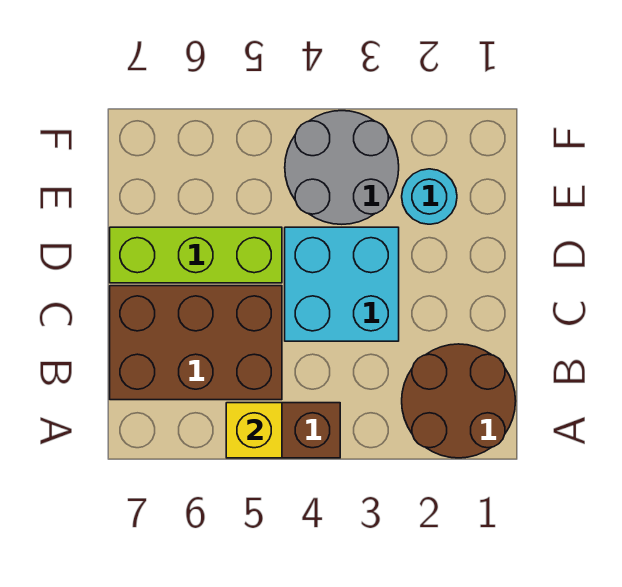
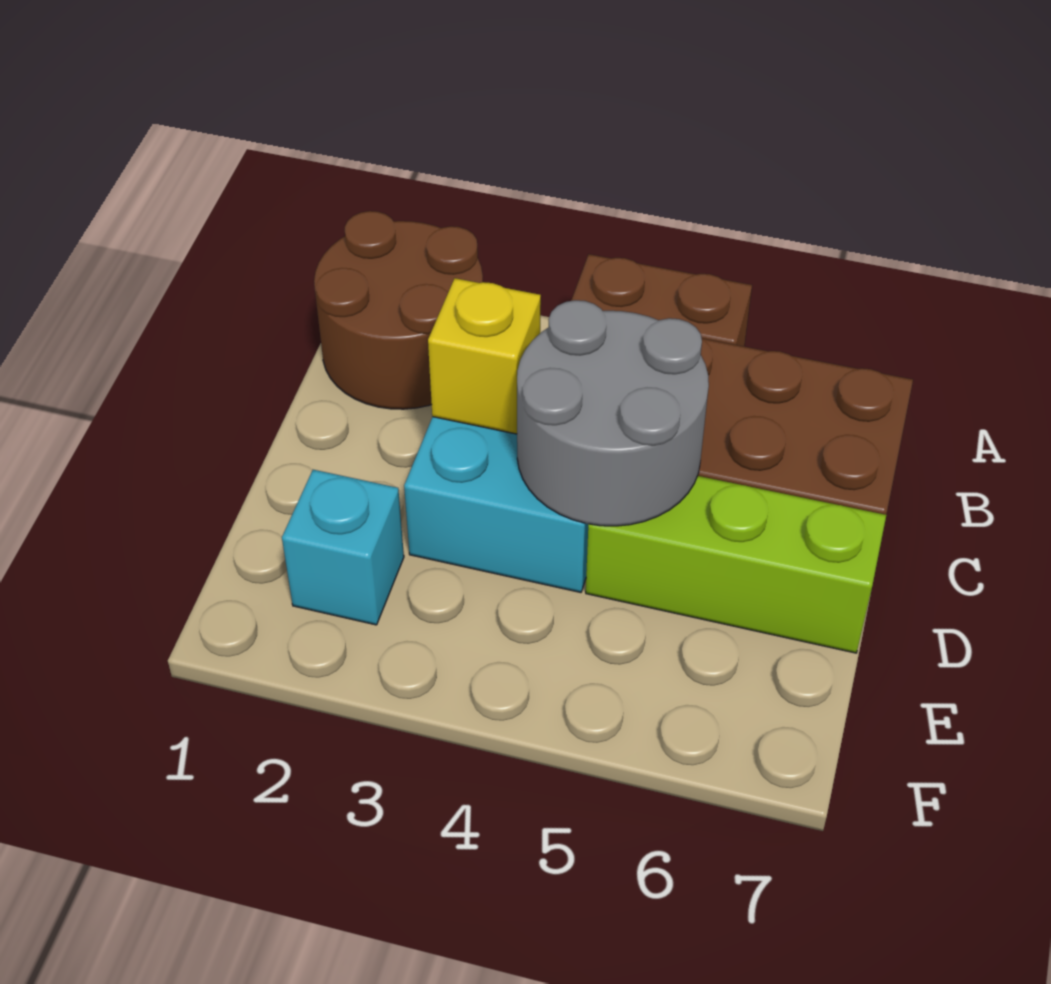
yellow brick A5 level 2 -> yellow brick C3 level 2
cyan round brick E2 level 1 -> cyan brick E2 level 1
grey round brick E3:F4 level 1 -> grey round brick C4:D5 level 2

